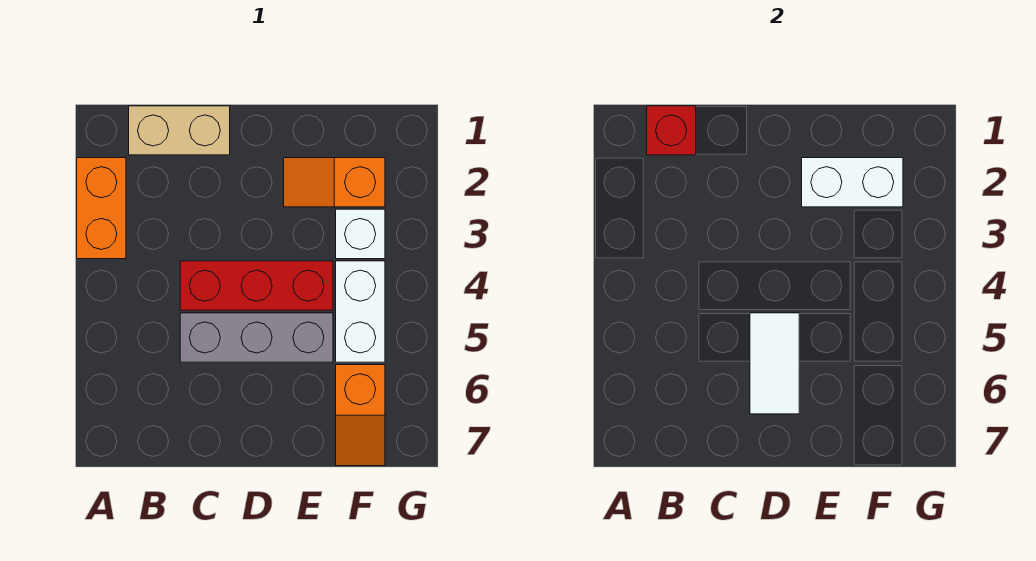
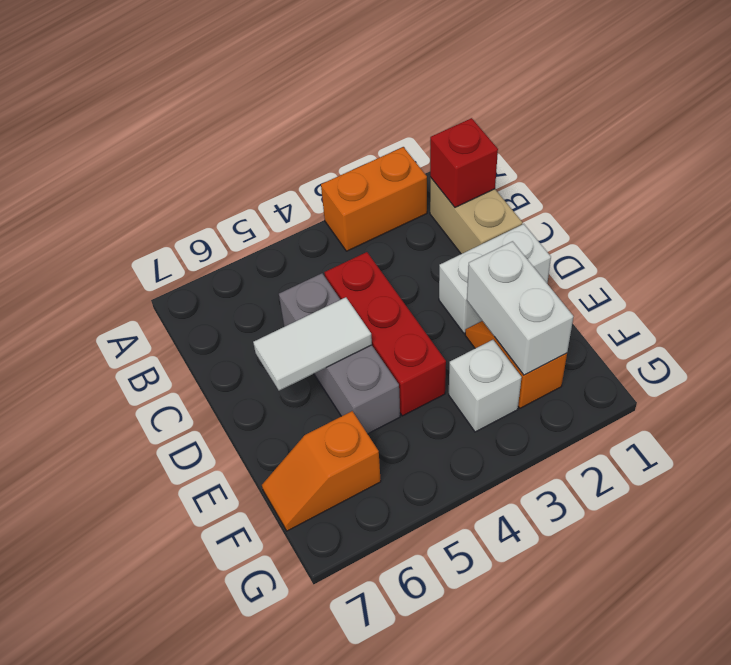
white brick F4:F5 level 1 -> white brick D1:D2 level 1

